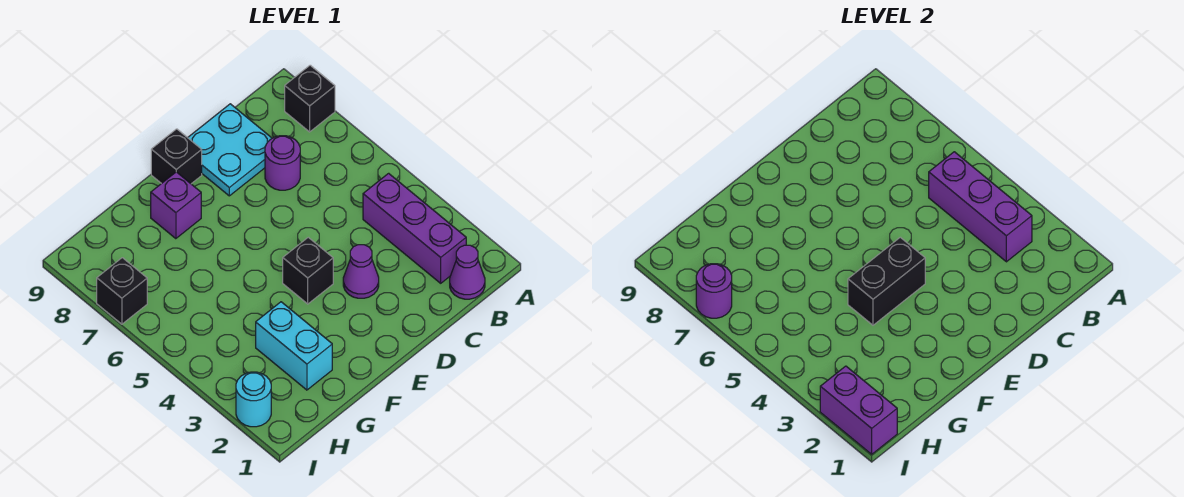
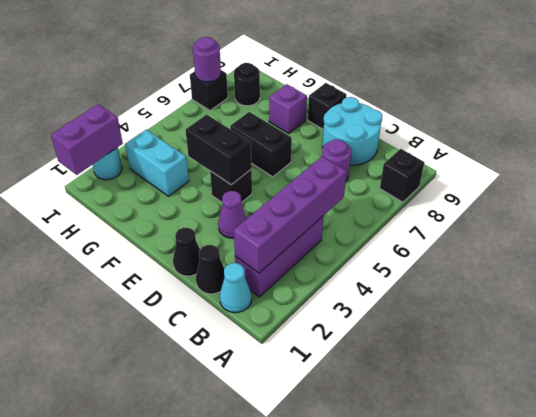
purple cone B1 level 1 -> cyan cone B1 level 1
purple brick B3:B5 level 2 -> purple brick B2:B5 level 2
none -> black cone C1 level 1
cyan plate C8:D9 level 1 -> cyan round brick C8:D9 level 1
none -> black cone D1 level 1
none -> black brick E6:F6 level 1
cyan brick G2:G3 level 1 -> cyan brick G3:H3 level 1
none -> black round brick H8 level 1

